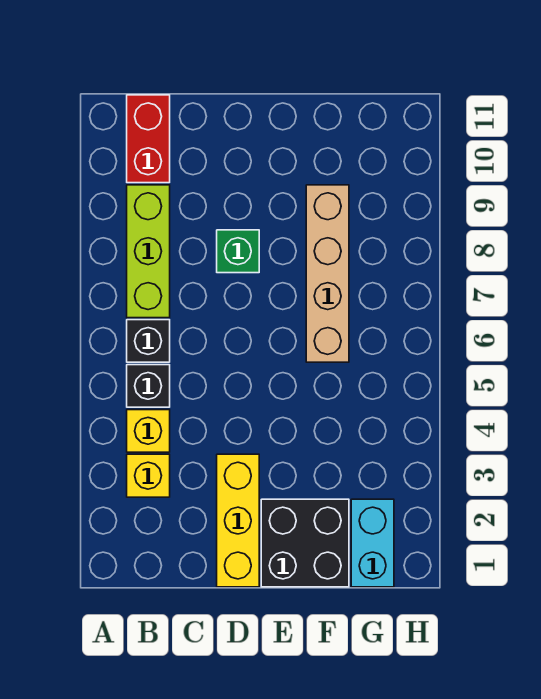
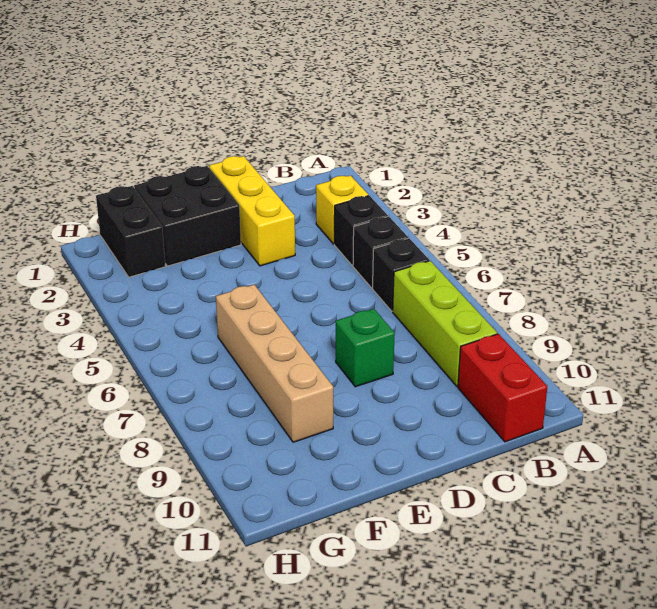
yellow brick B4 level 1 -> black brick B4 level 1
cyan brick G1:G2 level 1 -> black brick G1:G2 level 1

